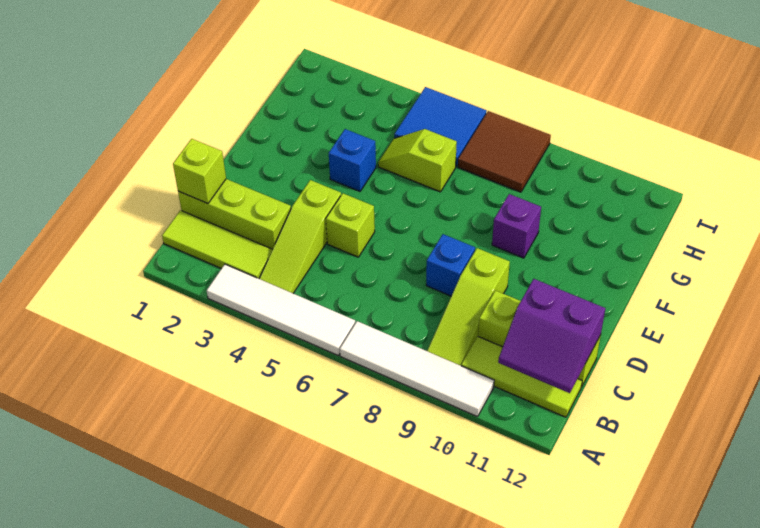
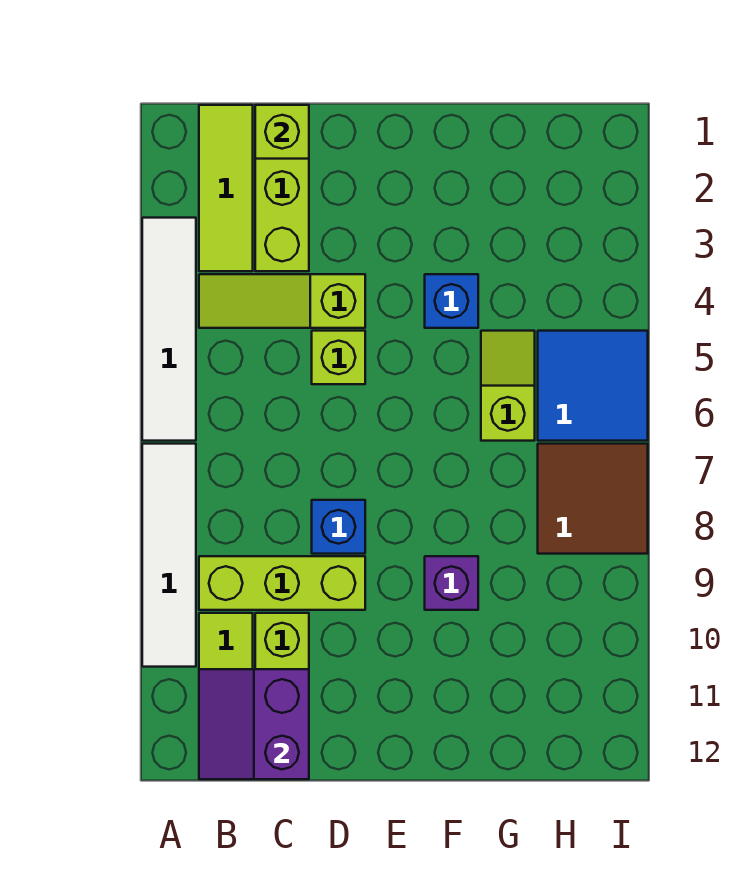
lime slope B9:D9 level 1 top D -> lime brick B9:D9 level 1

